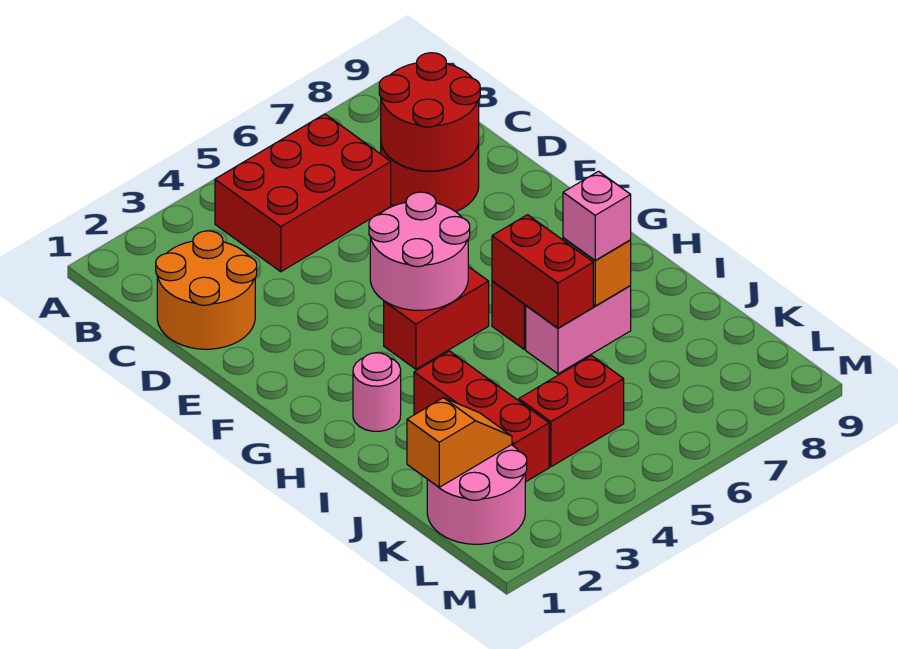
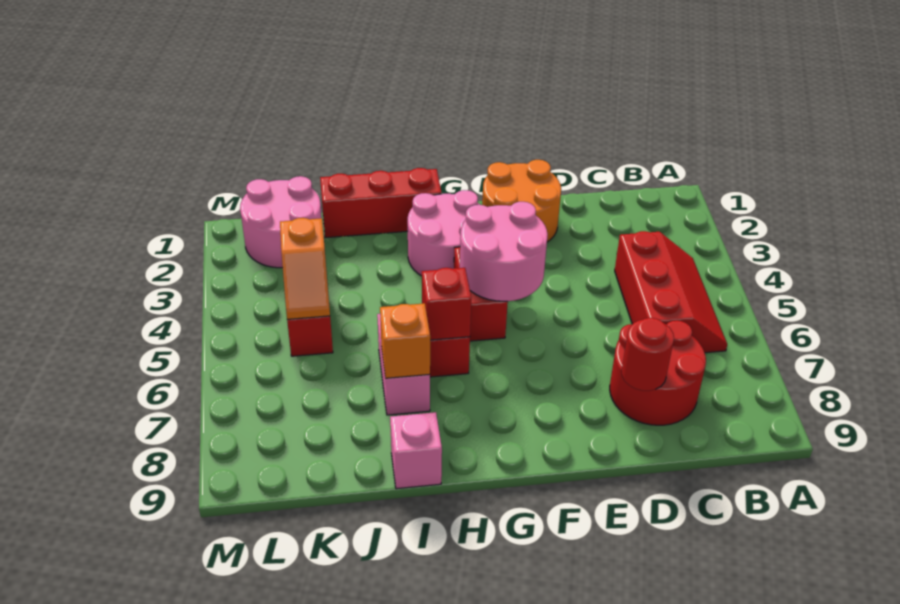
red brick B4:C6 level 1 -> red slope B4:C6 level 1 top C
orange round brick C1:D2 level 1 -> orange round brick E1:F2 level 1
red round brick C7:D8 level 2 -> red round brick D8 level 2
pink round brick H2 level 1 -> pink round brick G2:H3 level 1
red brick H6:I6 level 2 -> red brick H6 level 2
red brick I3:K3 level 1 -> red brick H1:J1 level 1
pink brick I7 level 3 -> pink brick I9 level 1
orange slope K1:K2 level 2 top 1 -> orange slope K4:K5 level 2 top 4

